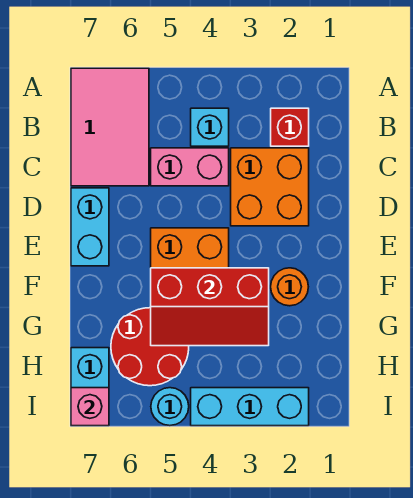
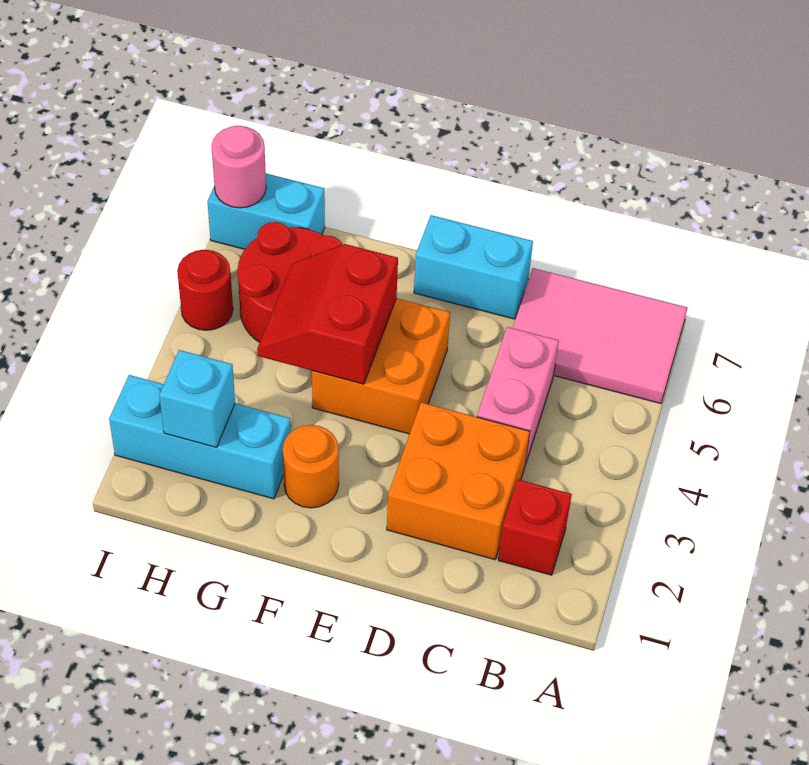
cyan brick B4 level 1 -> cyan brick H2 level 2
red slope F3:G5 level 2 top F -> red slope F4:G5 level 2 top F
cyan brick I2:I4 level 1 -> cyan brick G2:I2 level 1
cyan round brick I5 level 1 -> red round brick I5 level 1
pink brick I7 level 2 -> pink round brick I7 level 2

